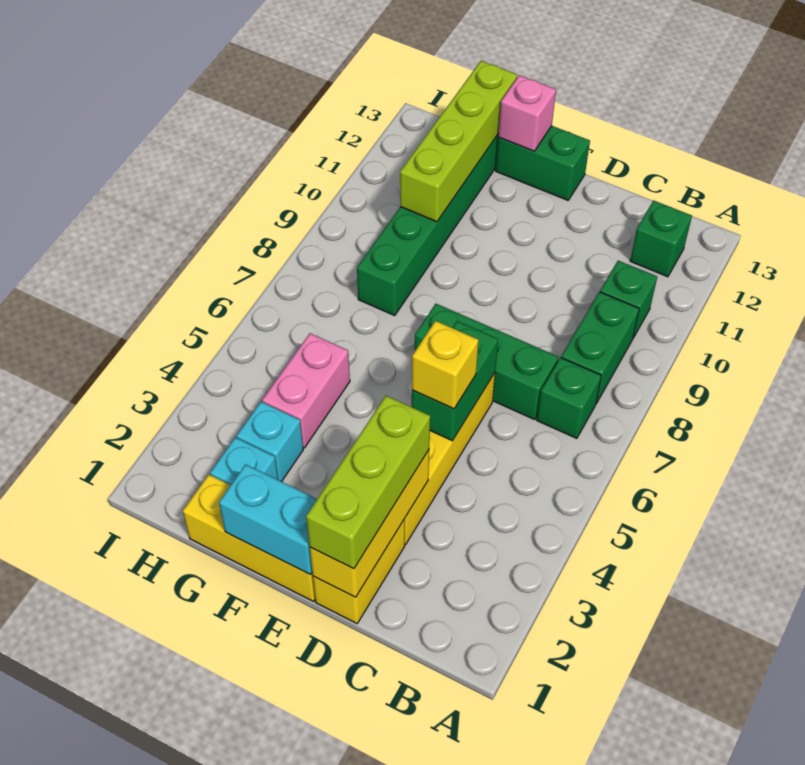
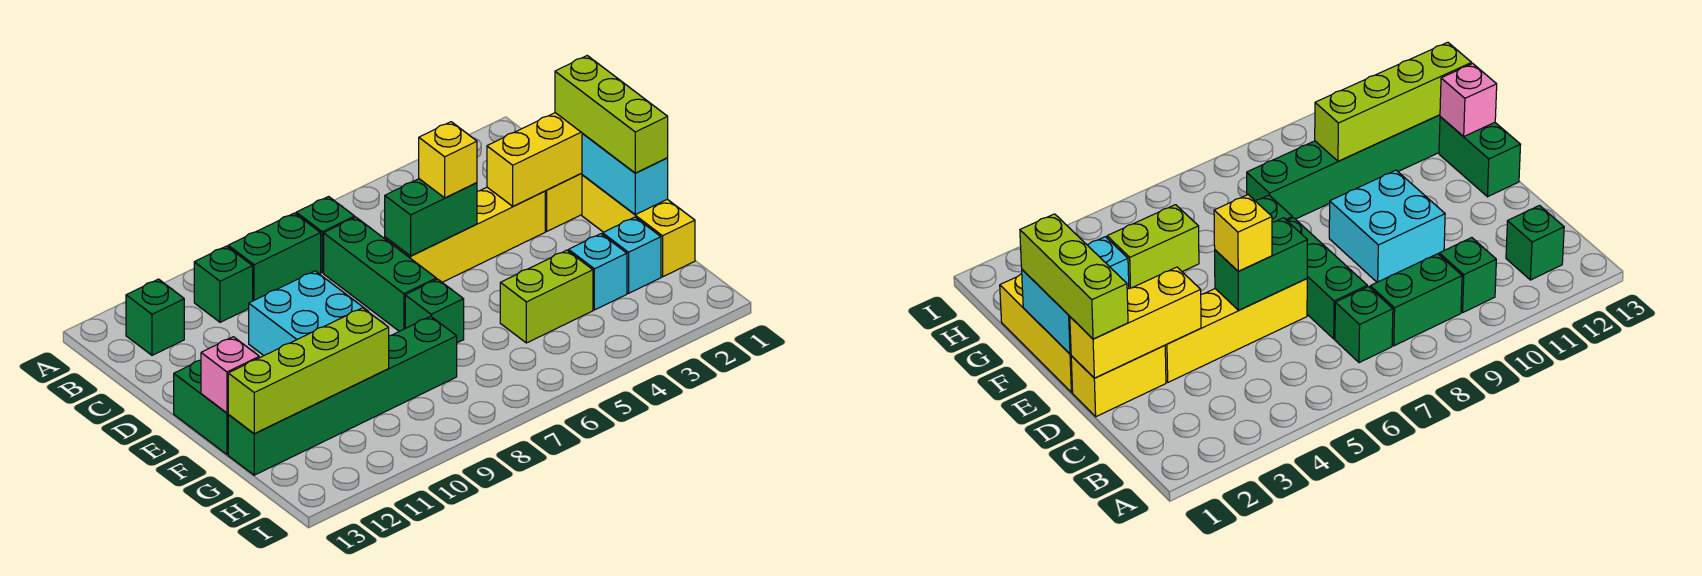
lime brick D1:D3 level 3 -> lime brick D1:F1 level 3
none -> cyan brick D9:E10 level 1
none -> green brick F7 level 1
pink brick G4:G5 level 1 -> lime brick G4:G5 level 1

